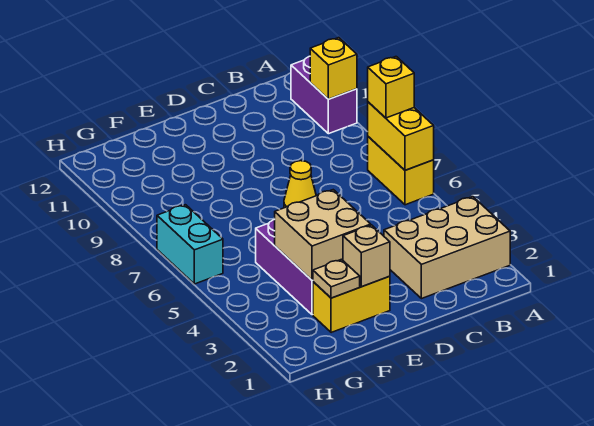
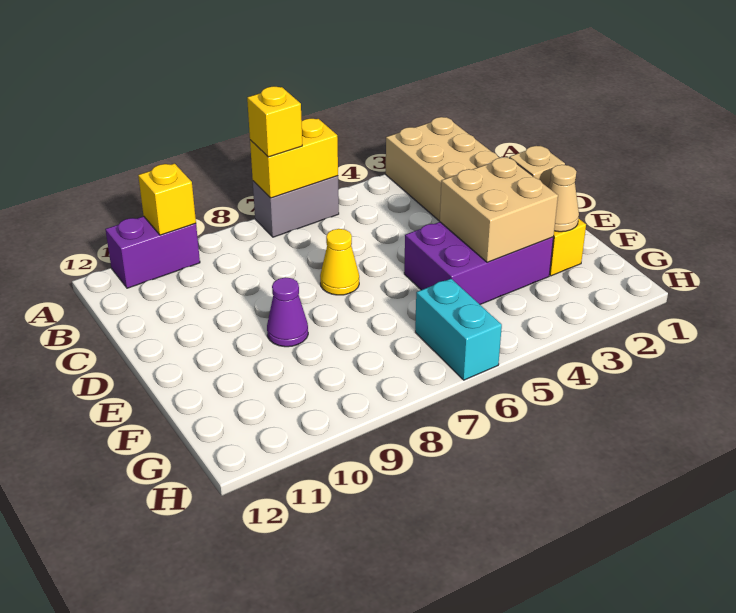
yellow brick A6:A7 level 1 -> grey brick A6:A7 level 1
none -> purple cone E9 level 1
tan plate F2 level 2 -> tan cone F2 level 2
cyan brick H6:H7 level 1 -> cyan brick G6:H6 level 1

